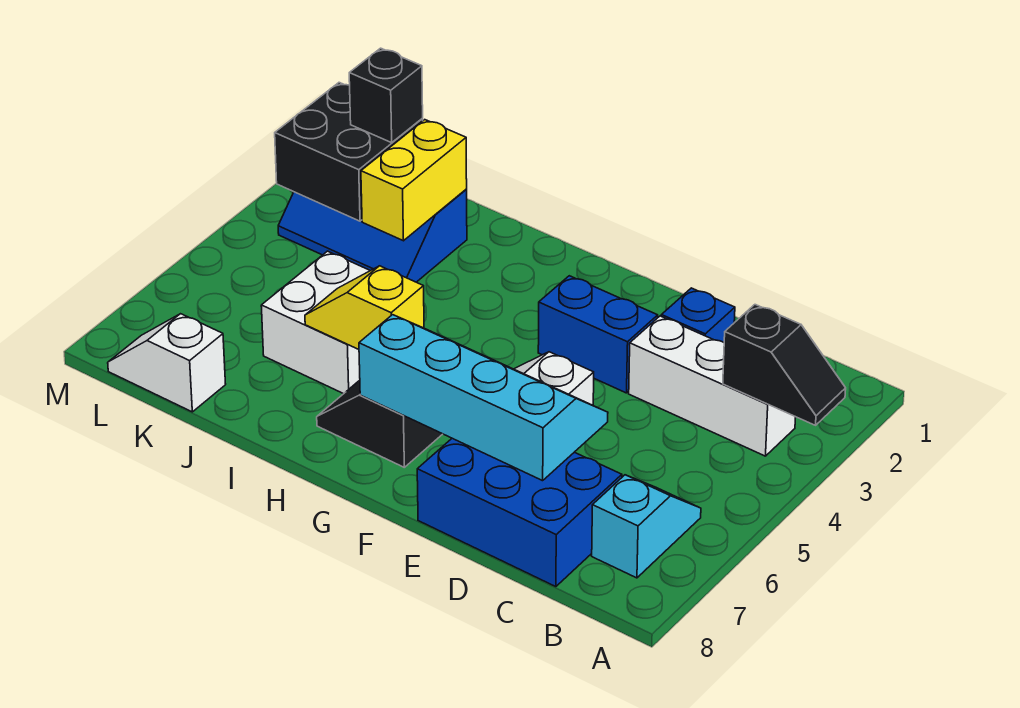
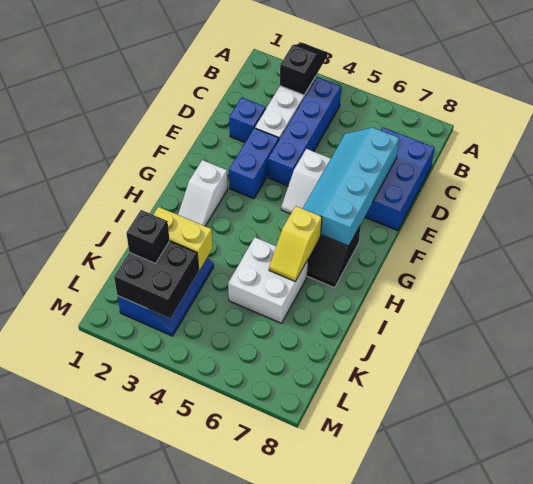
none -> blue brick B4:E4 level 1
cyan slope B6:B7 level 1 top 7 -> none
white slope K8:L8 level 1 top K -> white slope G2:H2 level 1 top G

